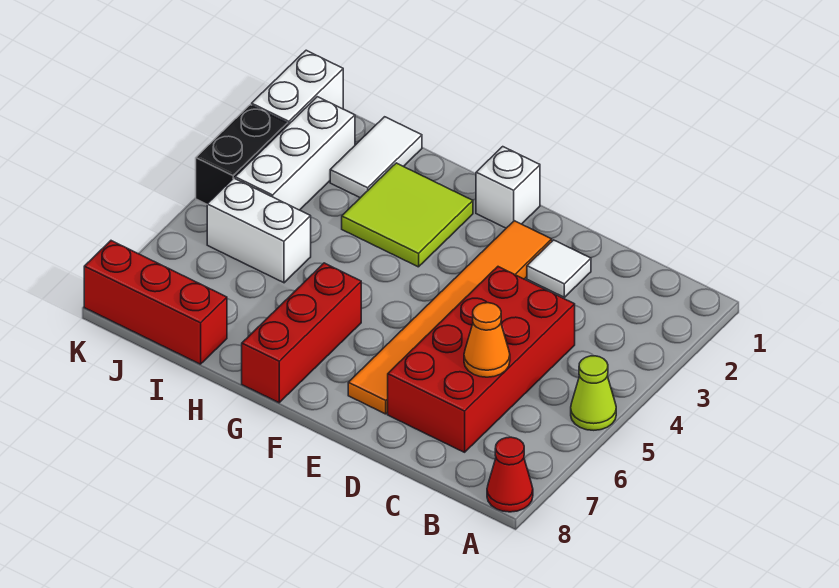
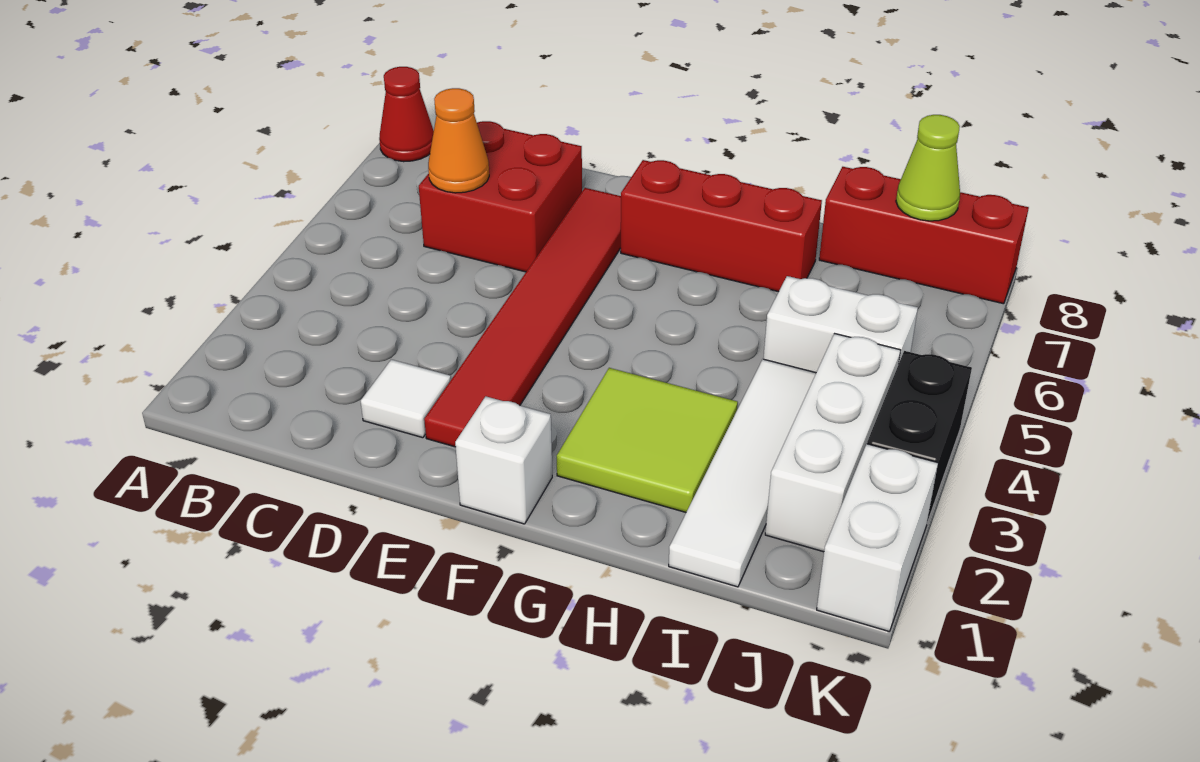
lime cone A5 level 1 -> lime cone J8 level 2
red brick C4:D7 level 1 -> red brick C6:D7 level 1
orange tile E2:E7 level 1 -> red tile E2:E7 level 1
red brick G6:G8 level 1 -> red brick F7:H7 level 1
white tile I1:I2 level 1 -> white tile I1:I4 level 1

